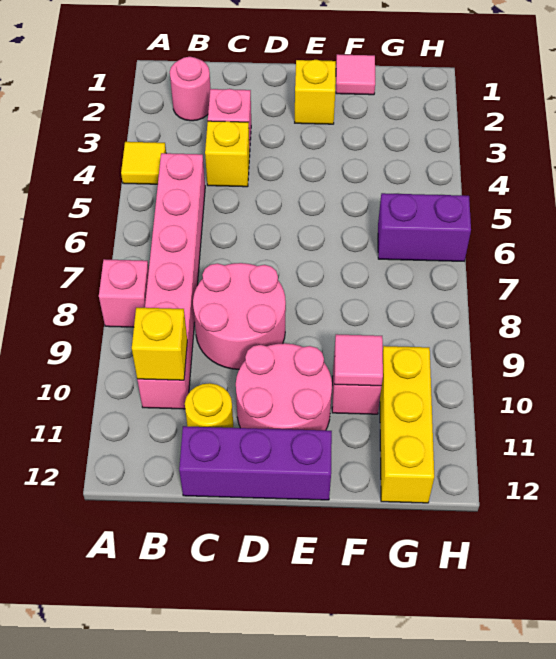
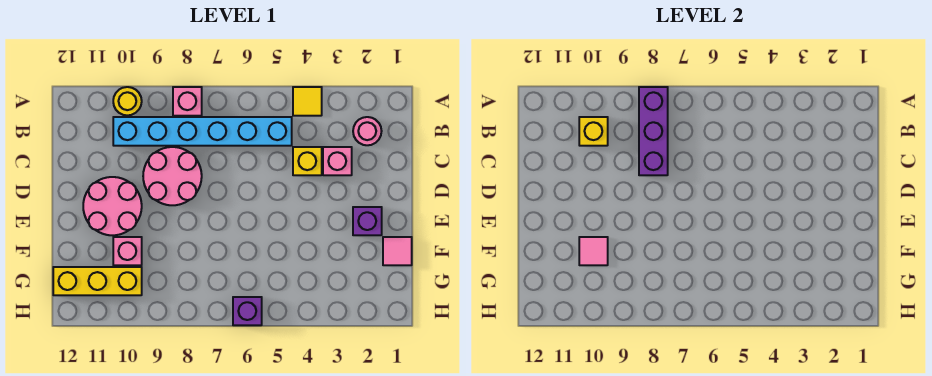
pink brick B5:B10 level 1 -> cyan brick B5:B10 level 1
yellow round brick C11 level 1 -> yellow round brick A10 level 1
purple brick C12:E12 level 1 -> purple brick A8:C8 level 2
yellow brick E2 level 1 -> purple brick E2 level 1
purple brick G6:H6 level 1 -> purple brick H6 level 1

